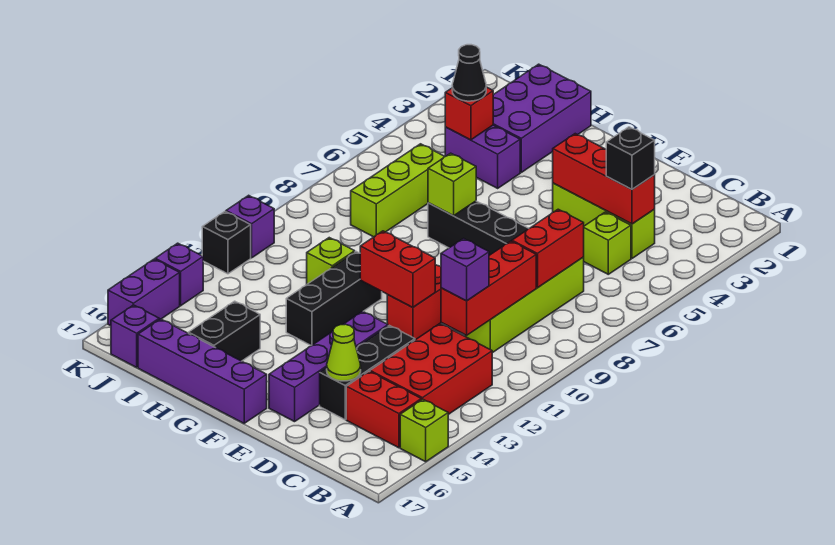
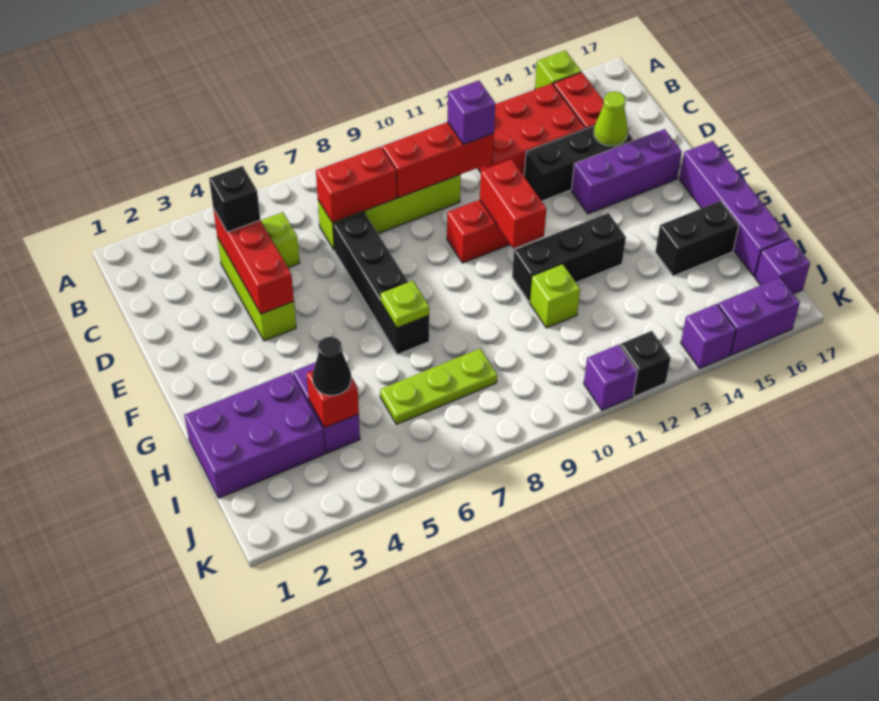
purple brick E13:E16 level 1 -> purple brick E14:E16 level 1
lime brick G7 level 2 -> lime plate G7 level 2
lime brick I6:I8 level 1 -> lime plate I6:I8 level 1

